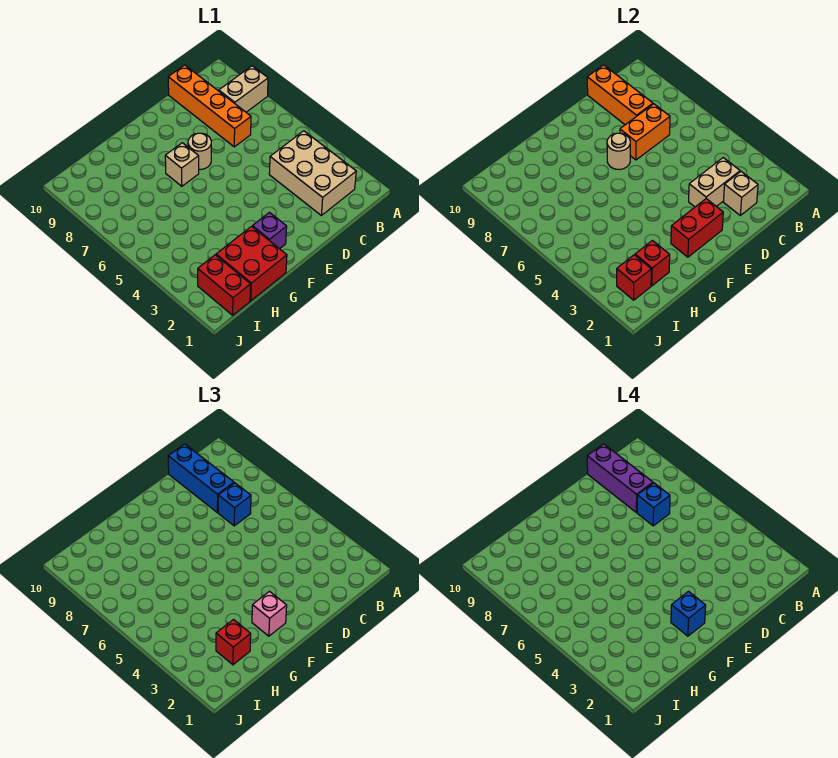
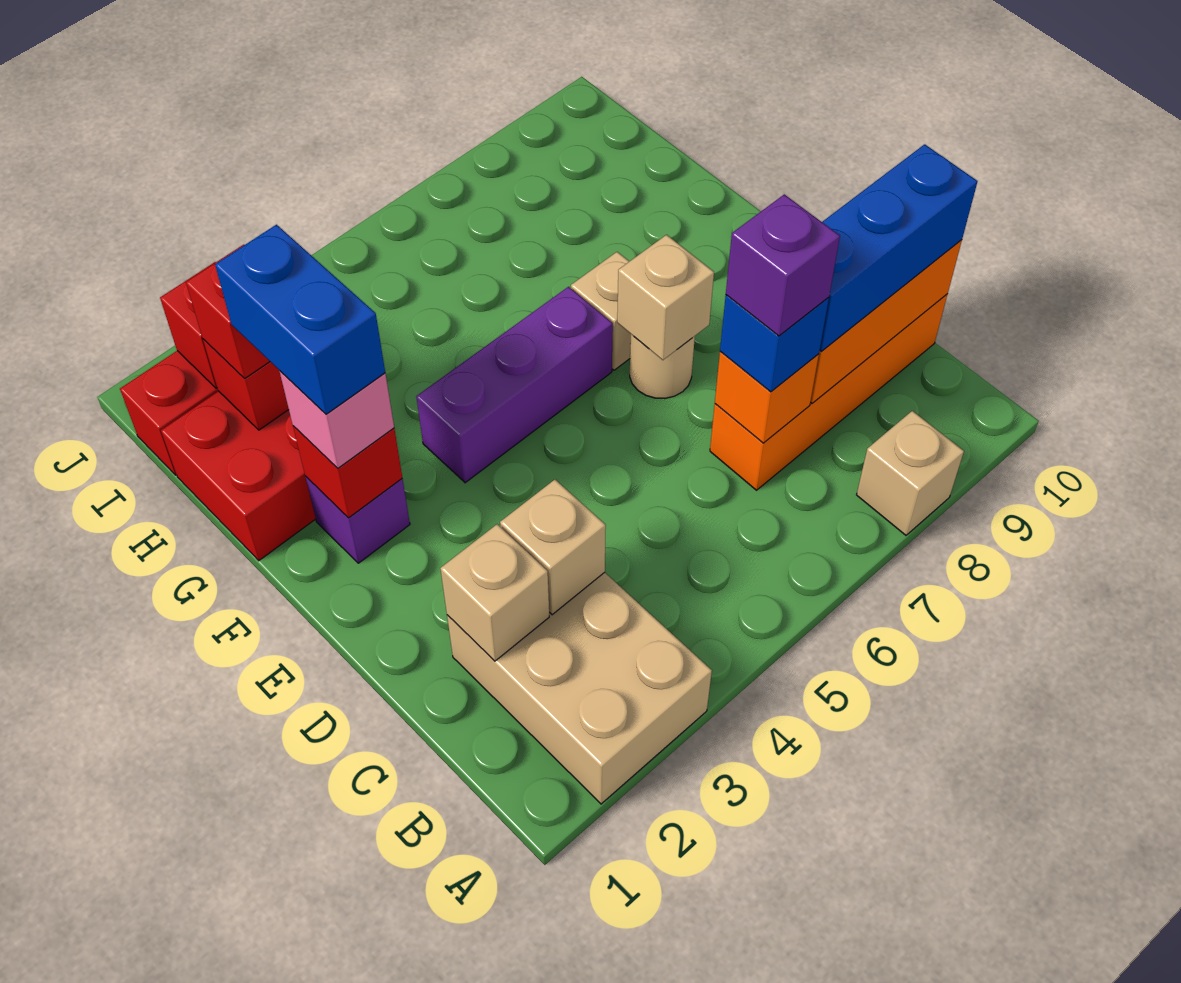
tan brick A8:B8 level 1 -> tan brick A8 level 1
tan brick B2:C4 level 1 -> tan brick A2:C3 level 1
tan brick C3:D3 level 2 -> tan brick C3 level 2
orange brick C7:D7 level 2 -> orange brick C7 level 2
blue brick C7 level 4 -> purple brick C7 level 4
purple brick C8:C10 level 4 -> purple brick F4:F6 level 1
red brick E2:F2 level 2 -> red brick F2 level 2
tan round brick E7 level 2 -> tan brick E7 level 2
blue brick F2 level 4 -> blue brick F2:G2 level 4

